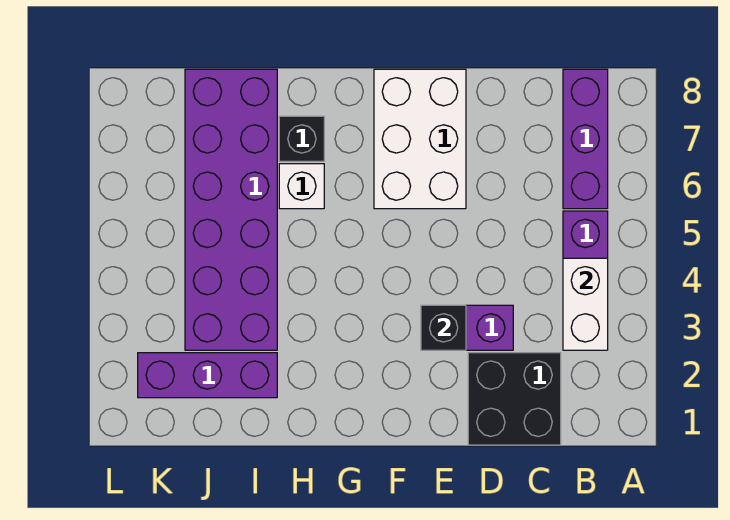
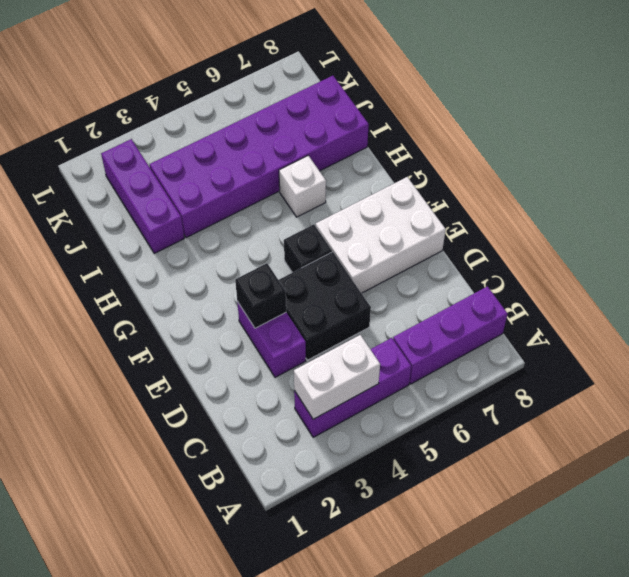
black brick C1:D2 level 1 -> black brick D4:E5 level 1
black brick H7 level 1 -> black brick F5 level 1

